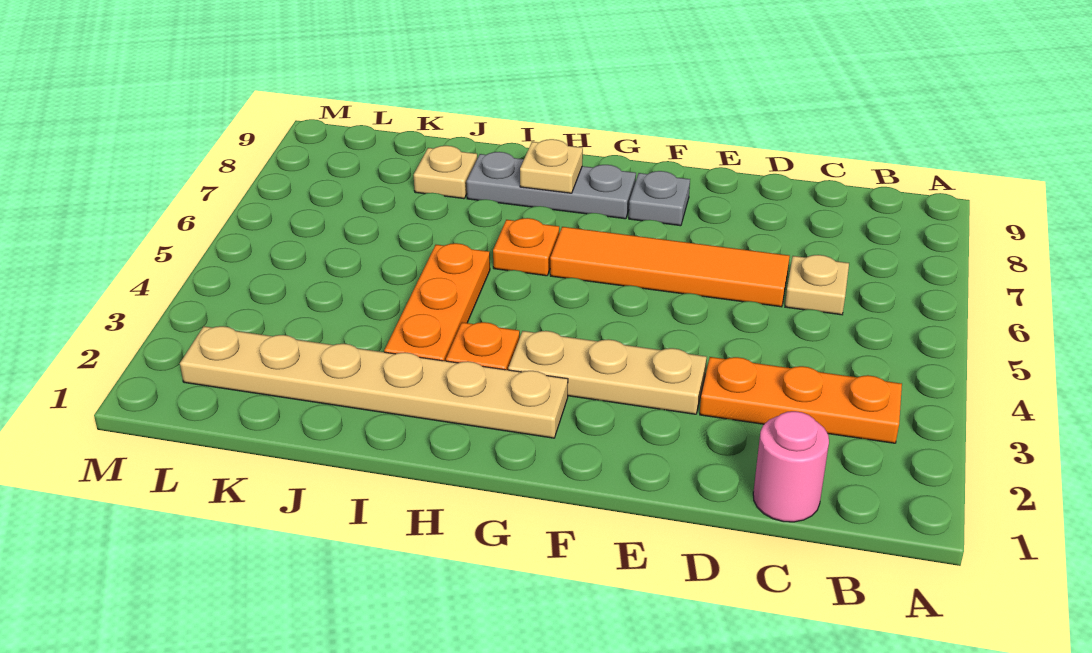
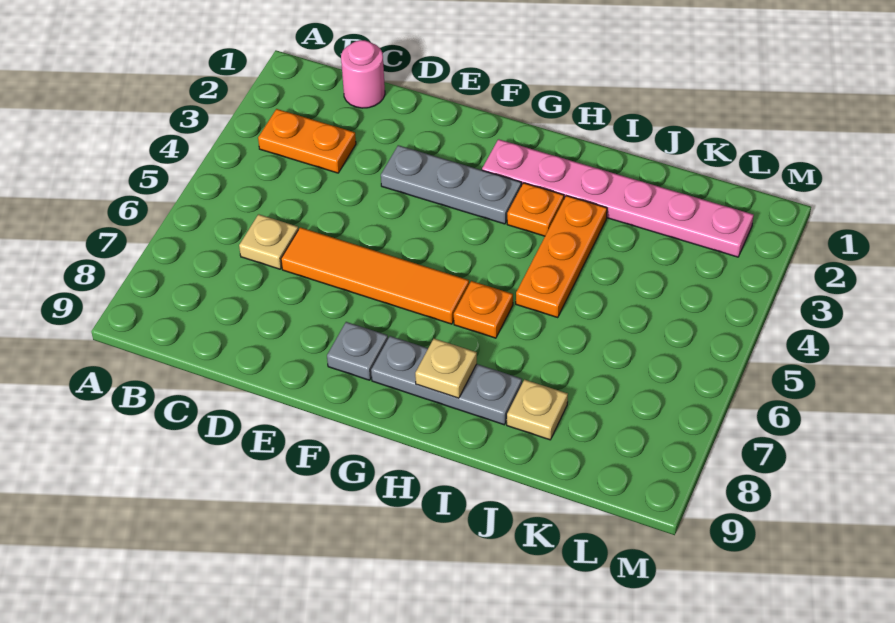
orange plate B3:D3 level 1 -> orange plate B3:C3 level 1
tan plate E3:G3 level 1 -> grey plate E3:G3 level 1
tan plate G2:L2 level 1 -> pink plate G2:L2 level 1

